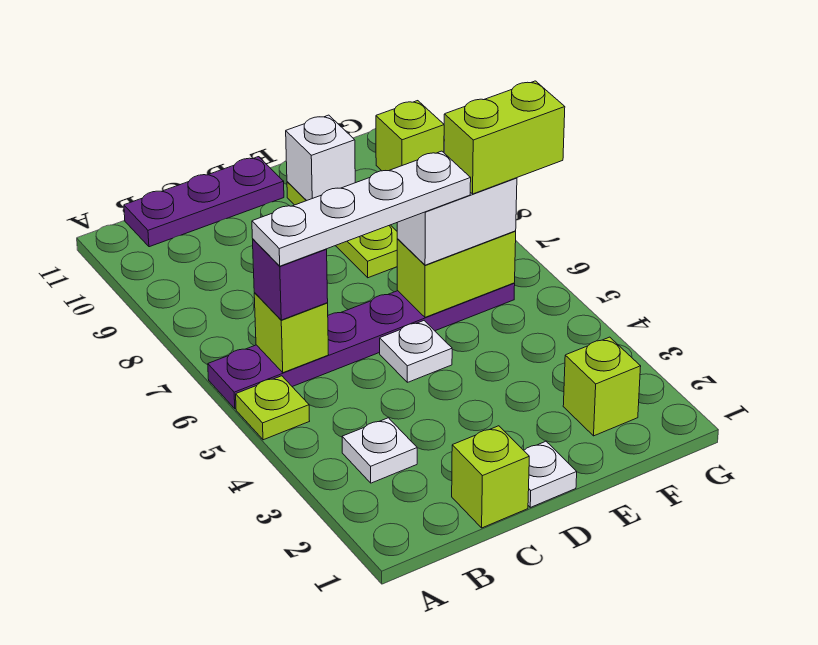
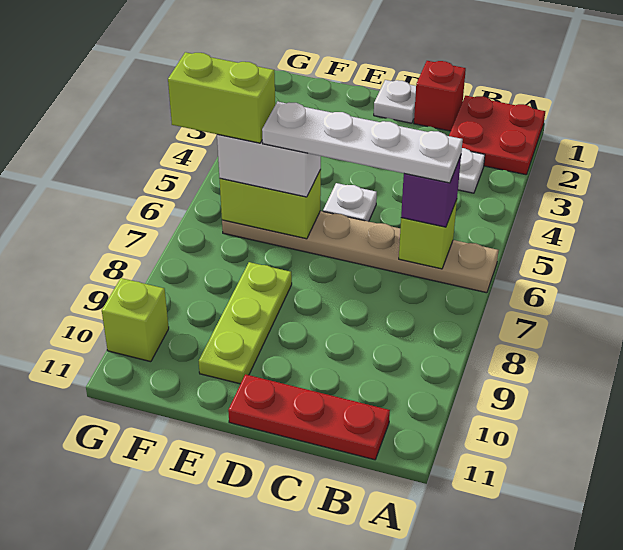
none -> red plate A1:B2 level 1
lime plate A5 level 1 -> none
purple plate A6:F6 level 1 -> tan plate A6:F6 level 1
purple plate B11:D11 level 1 -> red plate B11:D11 level 1
lime brick C1 level 1 -> red brick C1 level 1
white brick E10 level 2 -> none
lime brick F2 level 1 -> none

